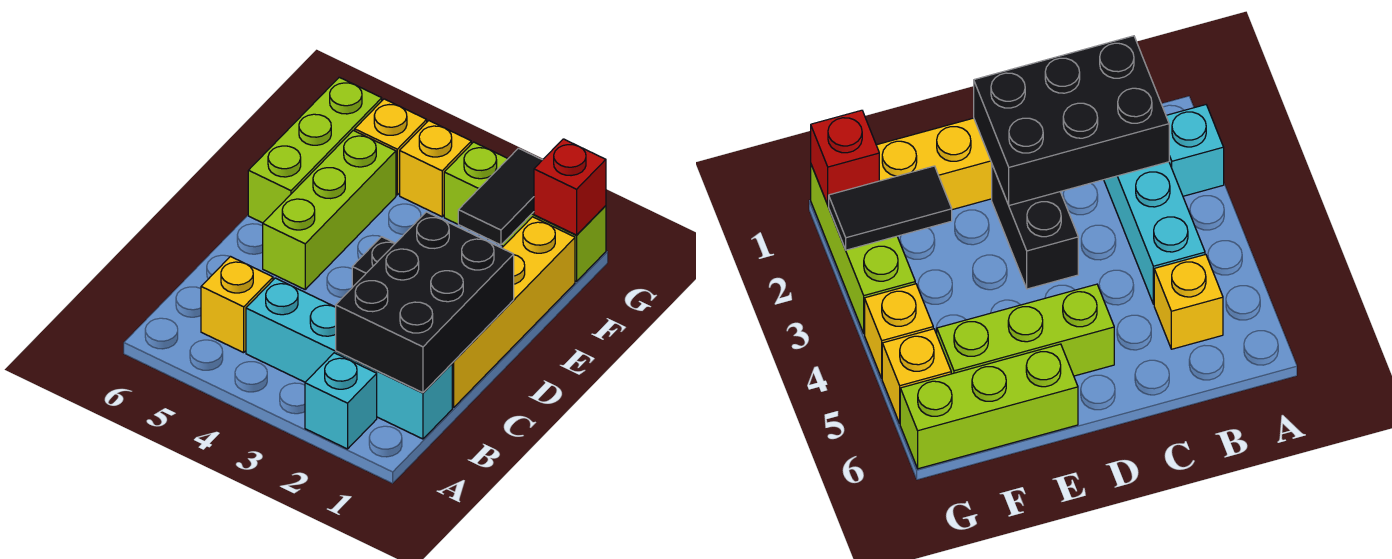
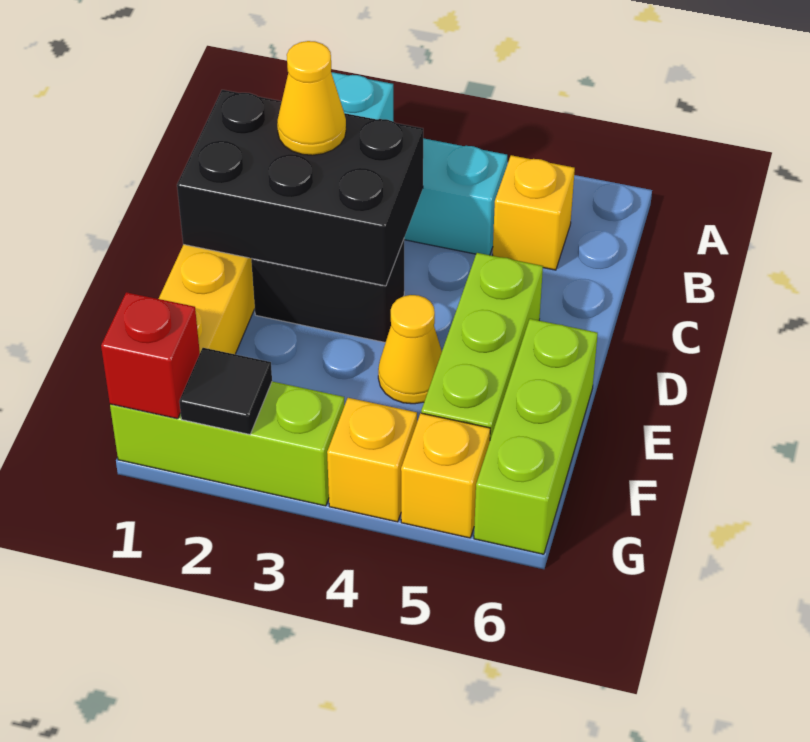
black brick B1:D2 level 2 -> black brick C1:D3 level 2
none -> yellow cone C2 level 3
none -> yellow cone E4 level 1
black tile F2:G2 level 2 -> black tile G2 level 2

